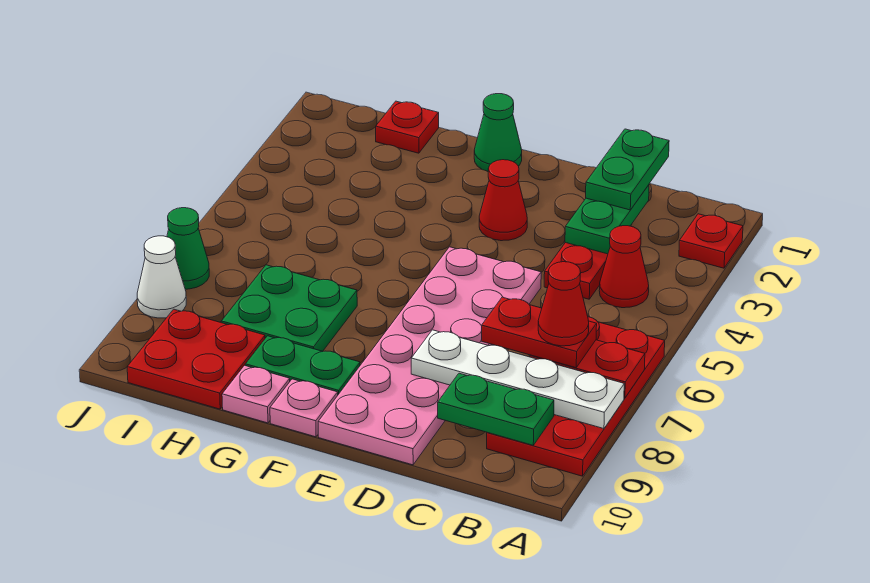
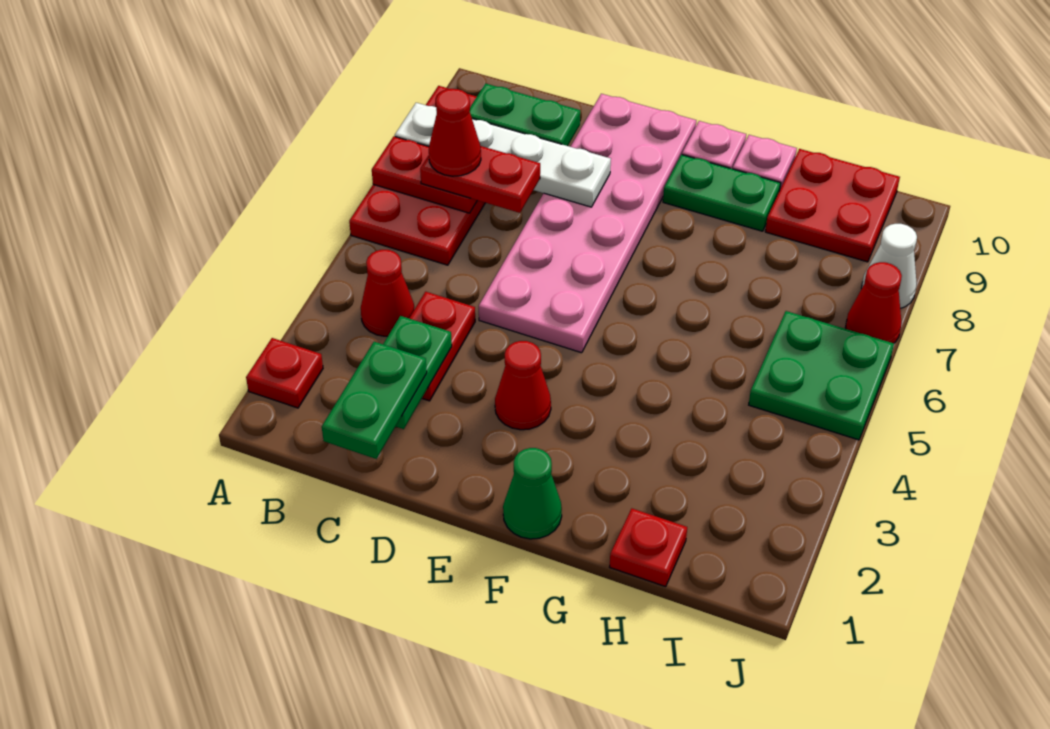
green plate G7:H8 level 1 -> green plate I5:J6 level 1
green cone J7 level 1 -> red cone J7 level 1

